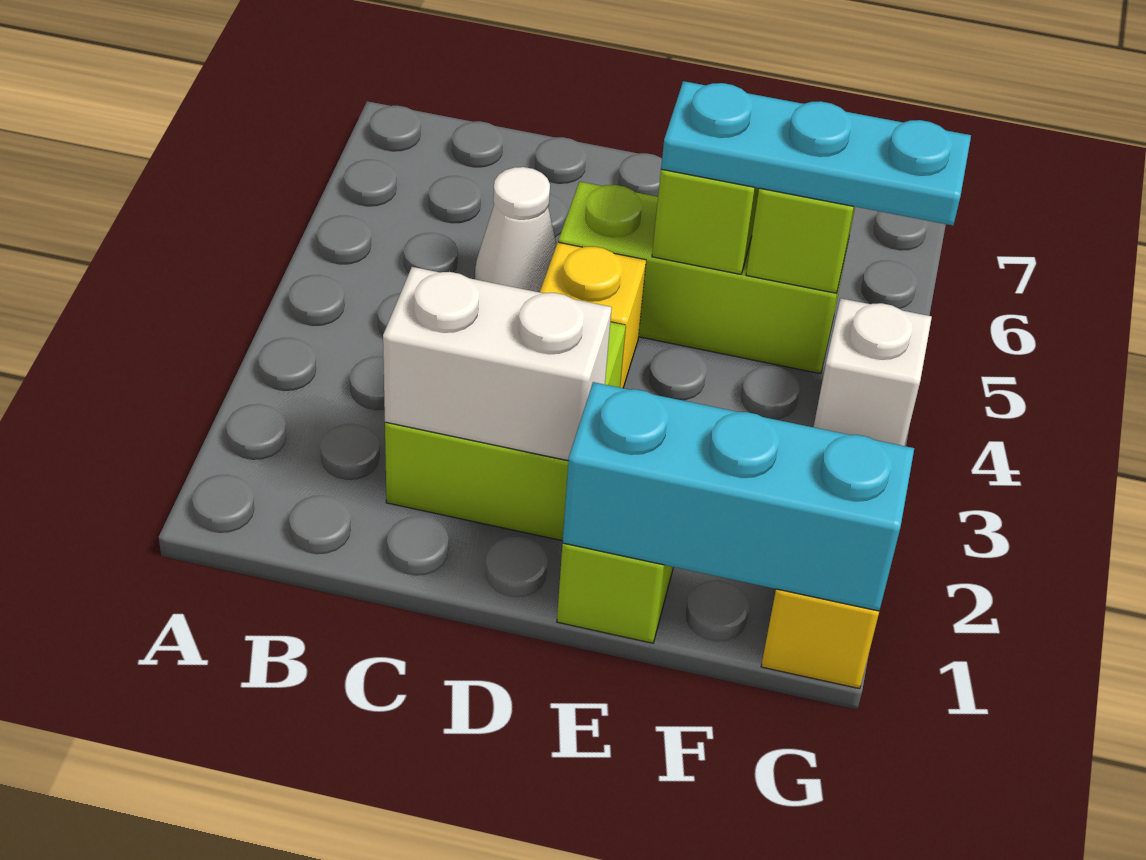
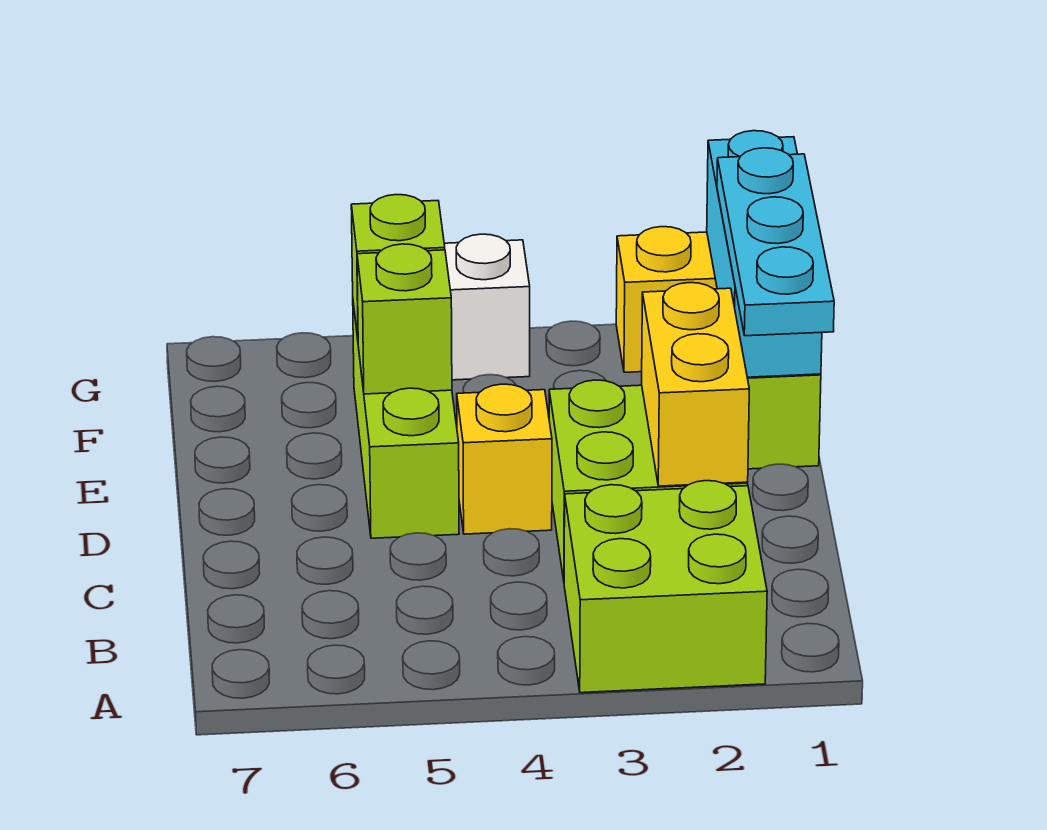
none -> lime brick A2:B3 level 1
white brick C2:D2 level 2 -> yellow brick C2:D2 level 2
white cone C5 level 1 -> none
cyan plate E5:G5 level 3 -> cyan plate D1:F1 level 3

